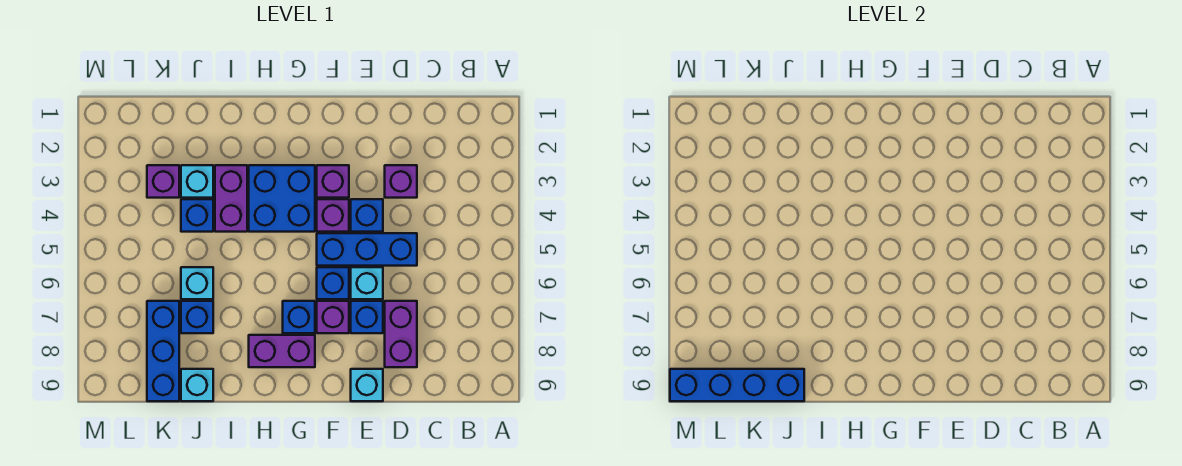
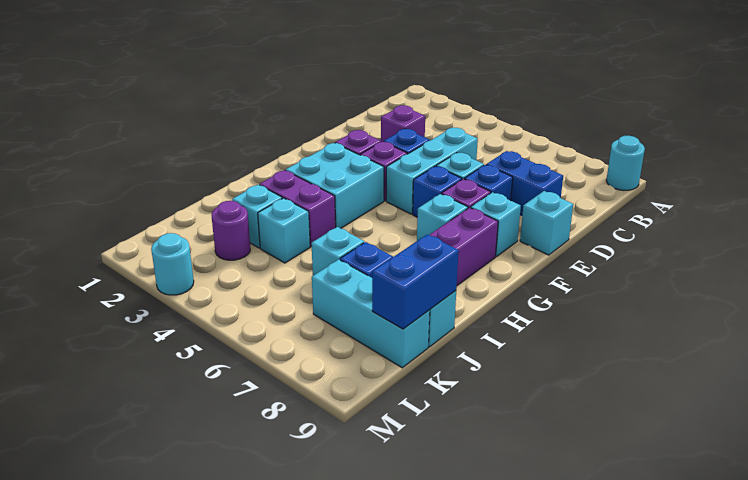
none -> cyan round brick A9 level 1
blue brick D5:F5 level 1 -> cyan brick D5:F5 level 1
purple brick D7:D8 level 1 -> blue brick D7:D8 level 1
none -> cyan brick F8 level 1
blue brick G3:H4 level 1 -> cyan brick G3:H4 level 1
blue brick G7 level 1 -> cyan brick G7 level 1
blue brick J4 level 1 -> cyan brick J4 level 1
blue brick J9:M9 level 2 -> blue brick J9:K9 level 2
purple brick K3 level 1 -> purple round brick K3 level 1
blue brick K7:K9 level 1 -> cyan brick K7:K9 level 1
none -> cyan round brick M3 level 1

